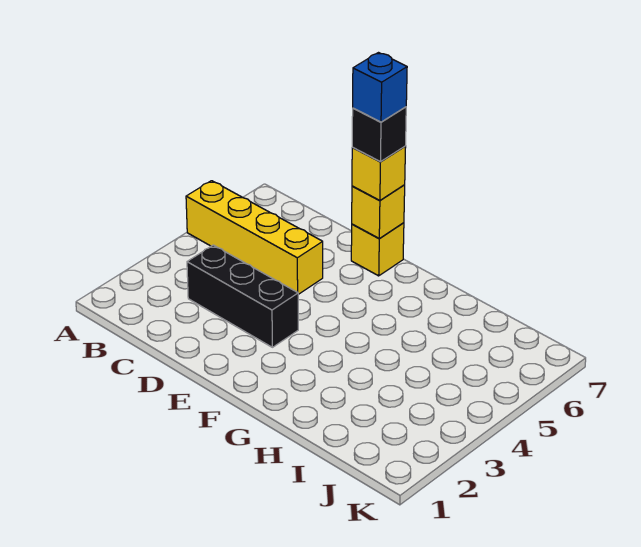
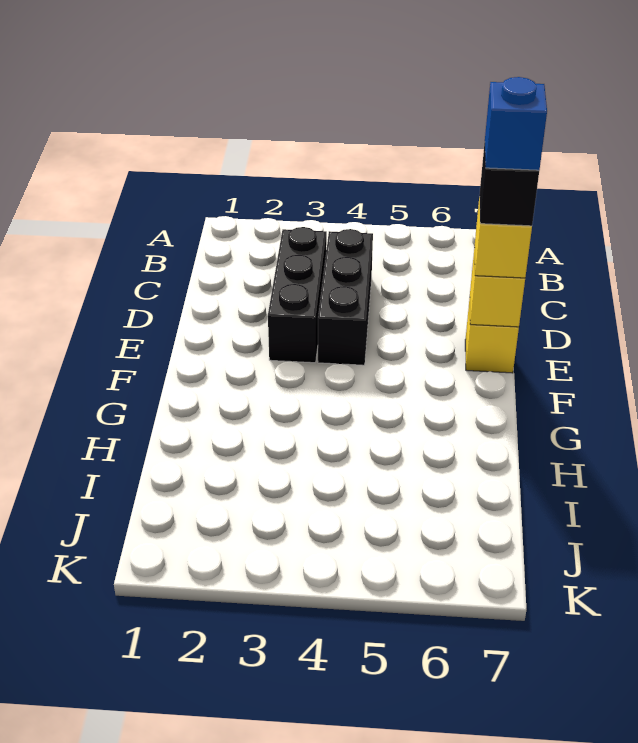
yellow brick A5:D5 level 1 -> none
none -> black brick C4:E4 level 1

